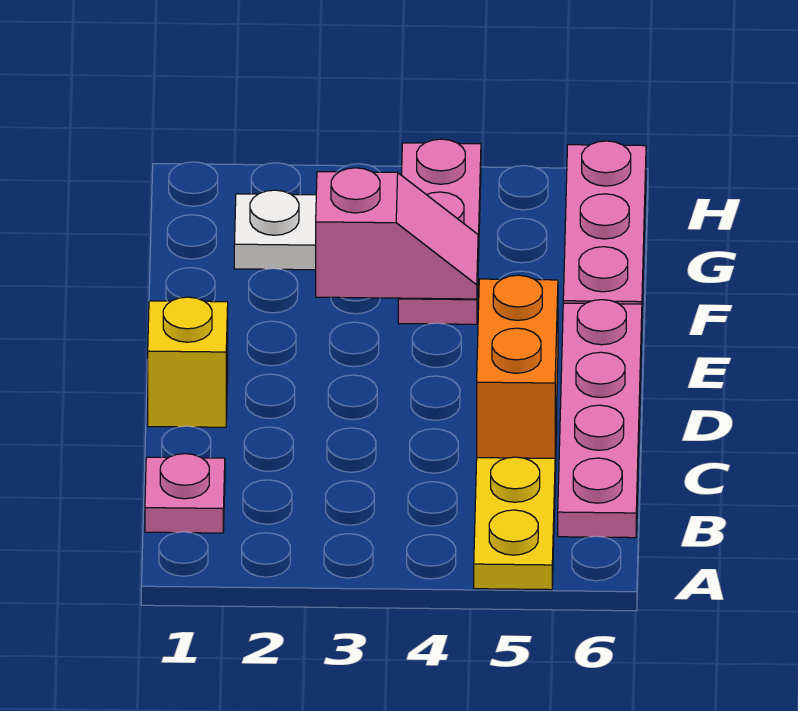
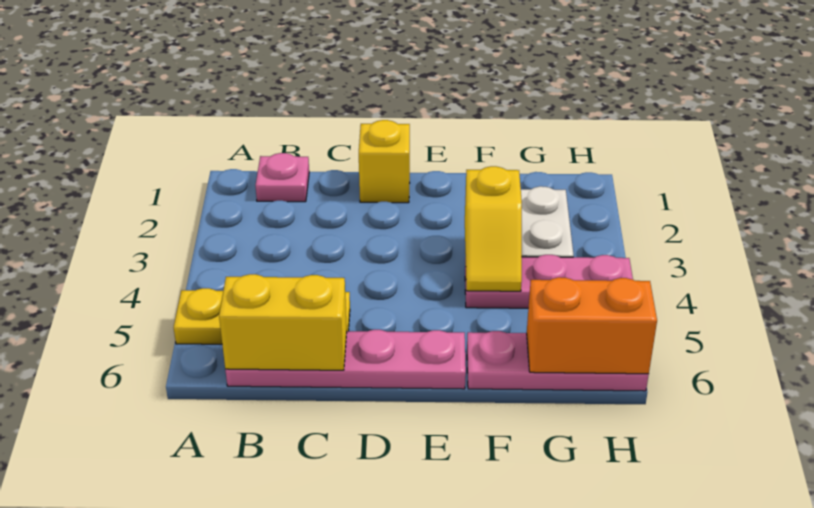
none -> yellow brick B6:C6 level 2
orange brick C5:D5 level 2 -> orange brick G6:H6 level 2
pink slope F3:F4 level 2 top 3 -> yellow slope F3:F4 level 2 top 3

